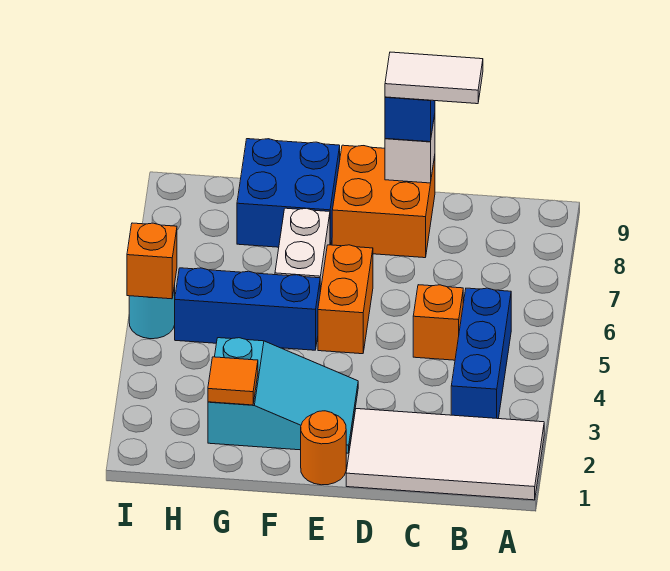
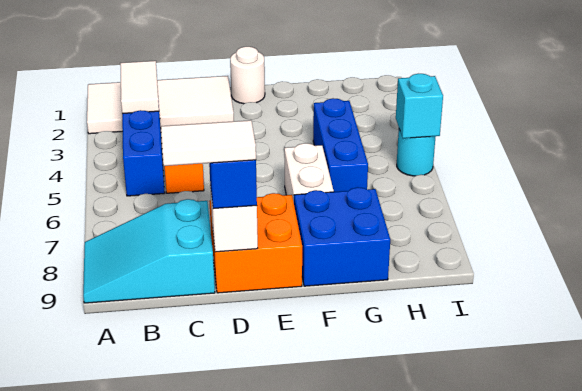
none -> white tile B2:B3 level 2
orange round brick E1 level 1 -> white round brick E1 level 1
cyan slope E2:G3 level 1 top G -> cyan slope A8:C9 level 1 top C
orange brick E5:E6 level 1 -> none
blue brick F5:H5 level 1 -> blue brick G4:G6 level 1
orange tile G2 level 2 -> none
orange brick I5 level 2 -> cyan brick I5 level 2

